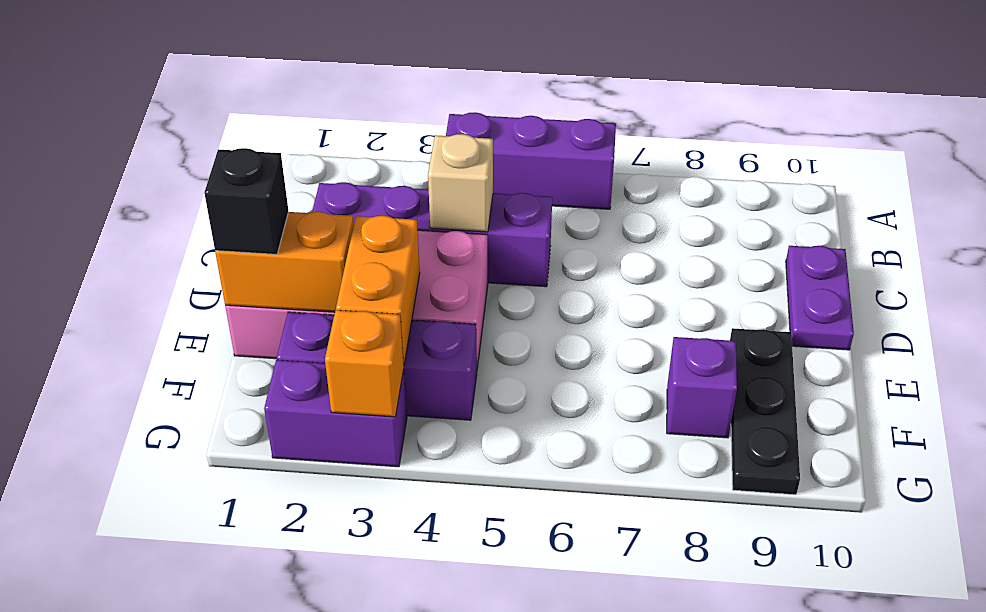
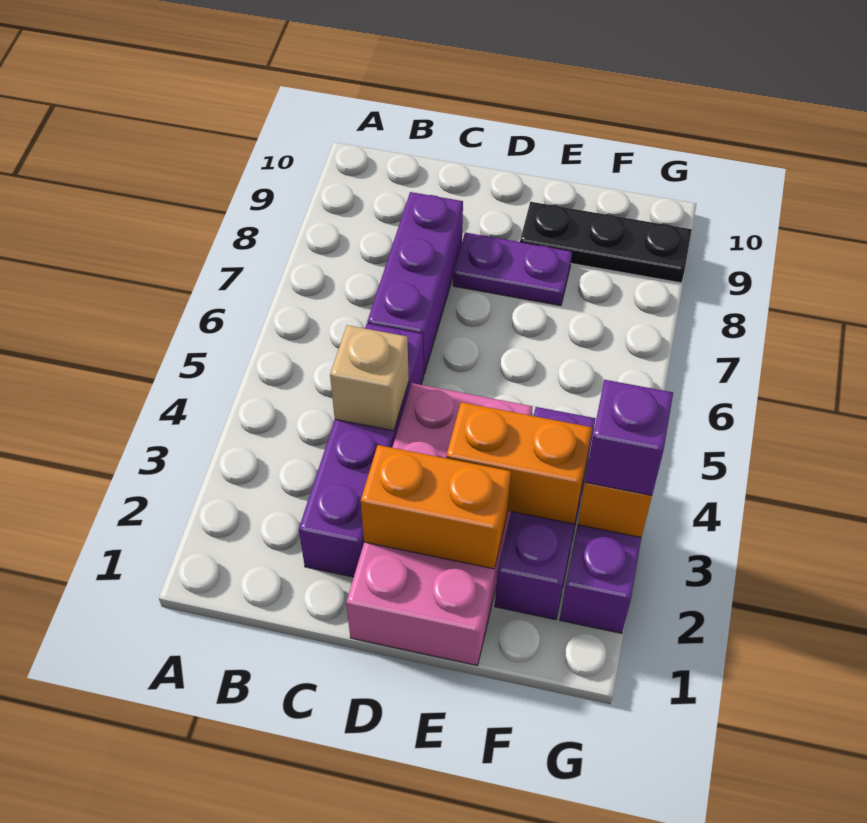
purple brick A4:A6 level 1 -> purple brick C6:C8 level 1
purple plate C10:D10 level 1 -> purple plate D8:E8 level 1
orange brick E1:E2 level 2 -> orange brick D2:E2 level 2
black brick E1 level 3 -> none
purple brick F8 level 1 -> purple brick G3 level 3

